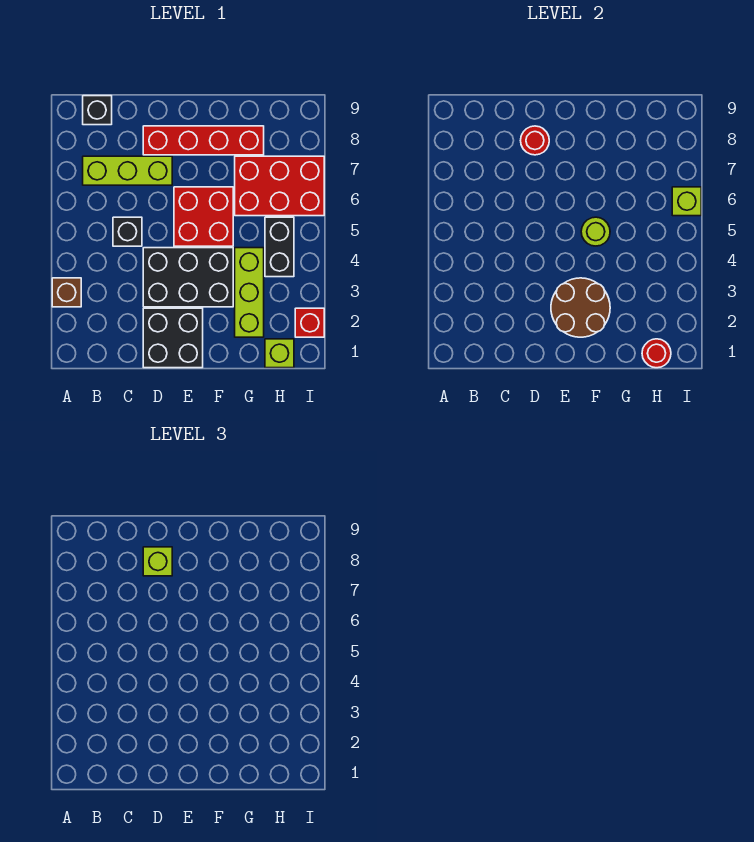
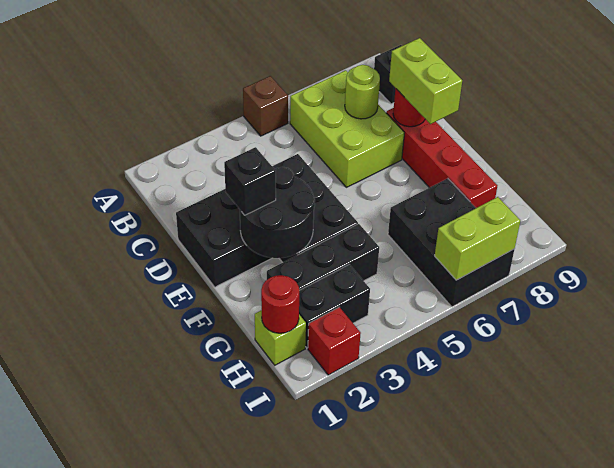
brown brick A3 level 1 -> brown brick A5 level 1
lime brick B7:D7 level 1 -> lime brick B6:D7 level 1
black brick C5 level 1 -> black brick E2 level 3
lime brick D8 level 3 -> lime brick D8:E8 level 3
brown round brick E2:F3 level 2 -> black round brick E2:F3 level 2
red brick E5:F6 level 1 -> none
lime round brick F5 level 2 -> lime round brick C7 level 2
lime brick G2:G4 level 1 -> black brick G2:G4 level 1
red brick G6:I7 level 1 -> black brick G6:I7 level 1
black brick H4:H5 level 1 -> black brick H2:H3 level 1
lime brick I6 level 2 -> lime brick I6:I7 level 2

